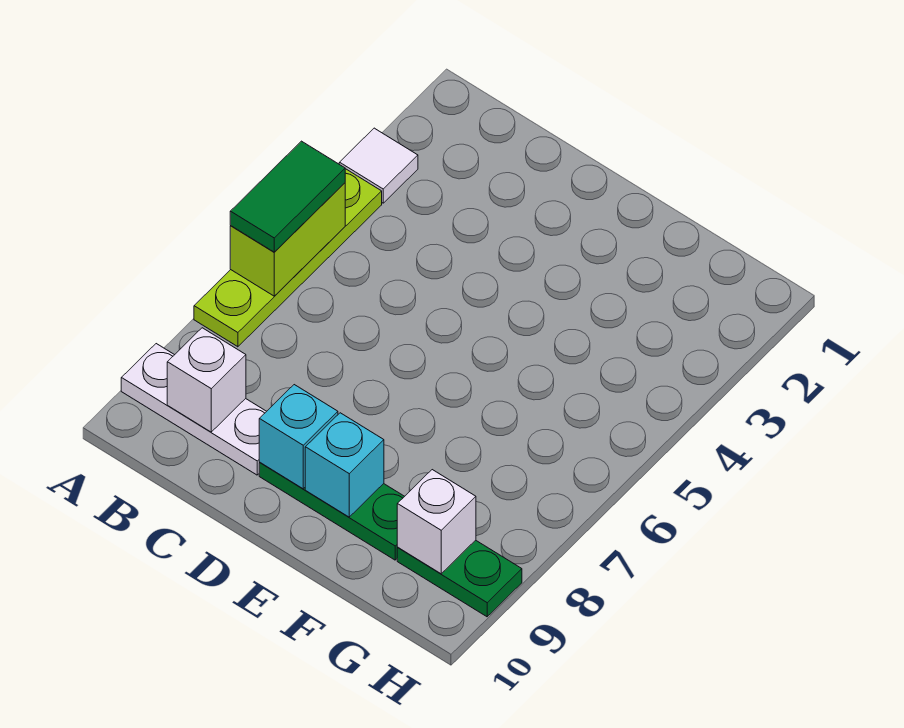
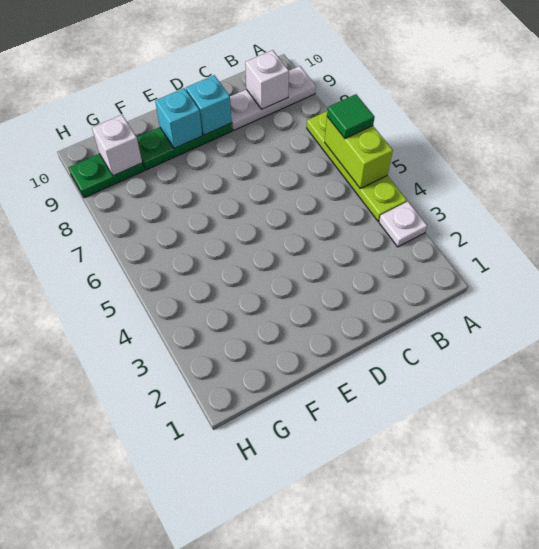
white tile A3 level 1 -> white plate A3 level 1
green tile A5:A6 level 3 -> green tile A6 level 3

